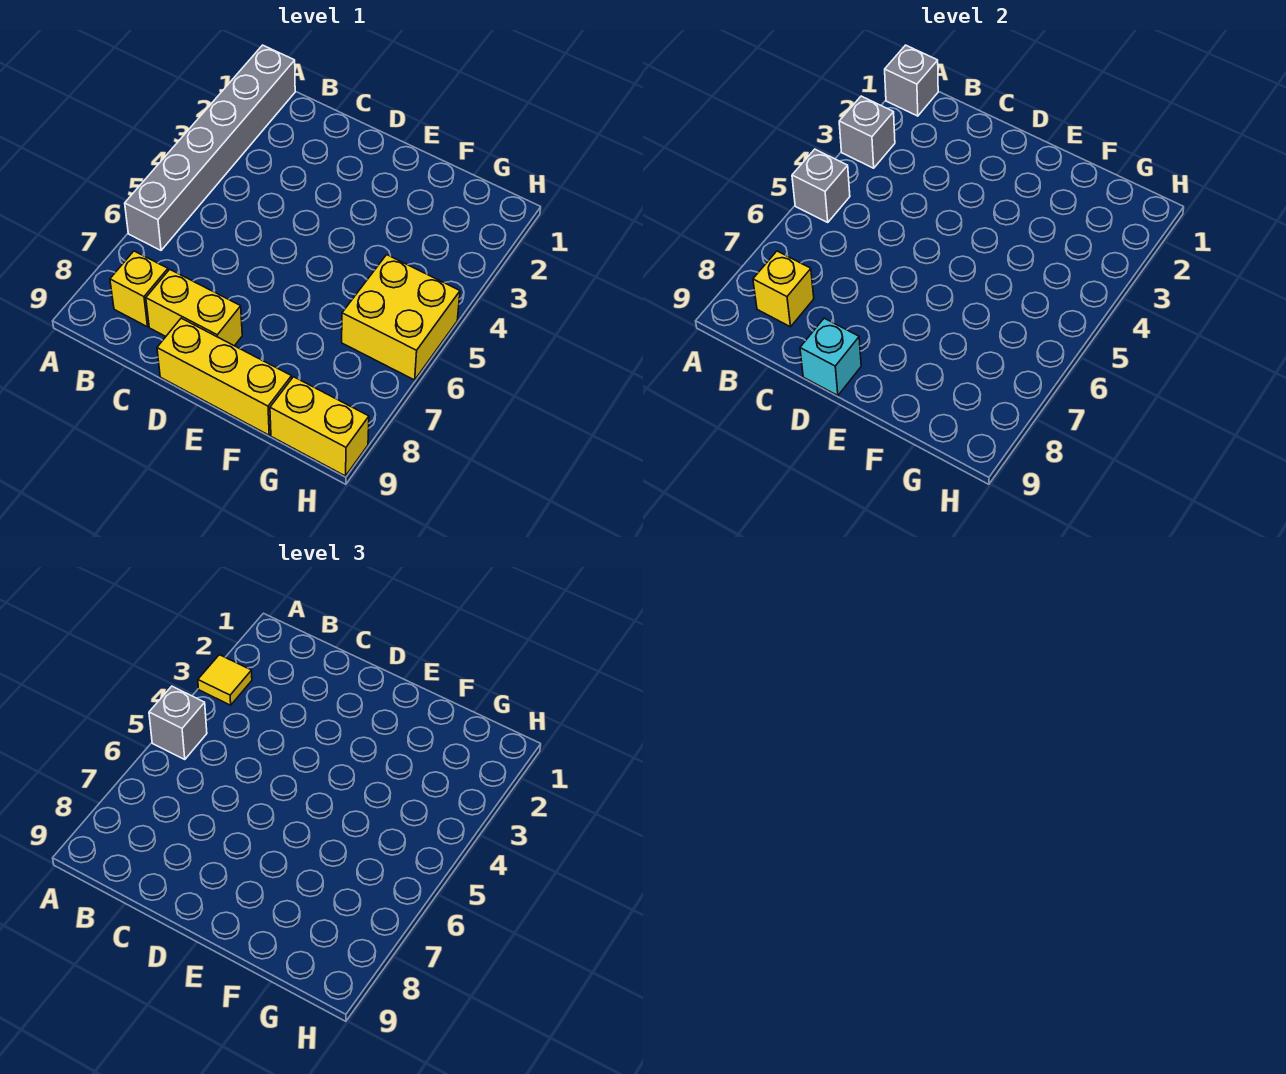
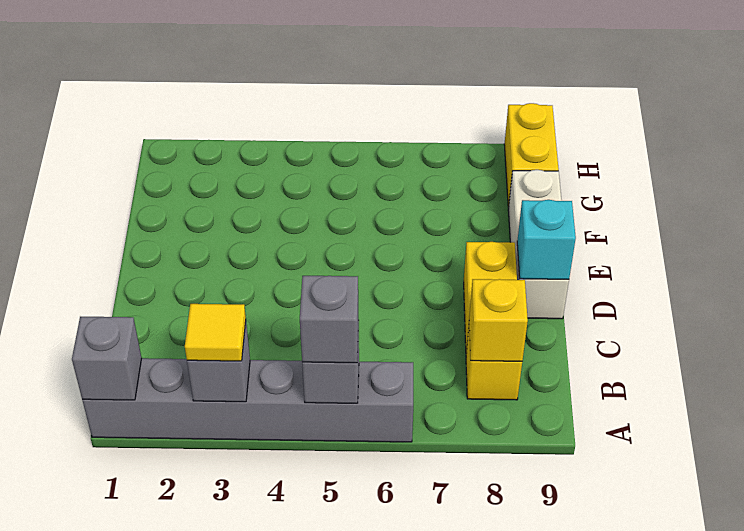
yellow brick D9:F9 level 1 -> white brick D9:F9 level 1
yellow brick G5:H6 level 1 -> none

